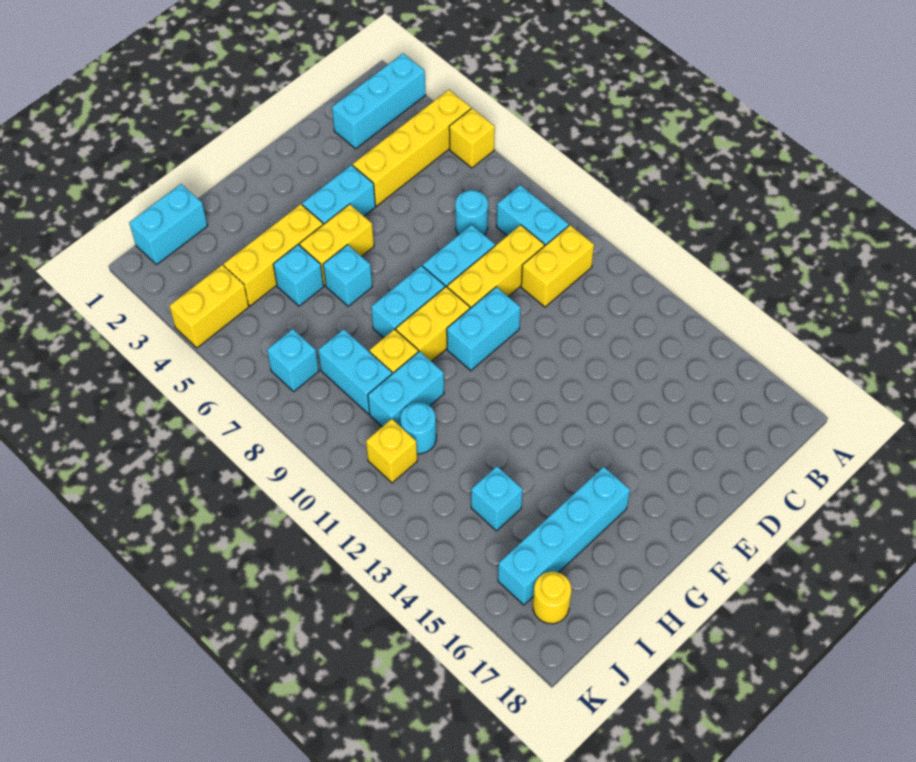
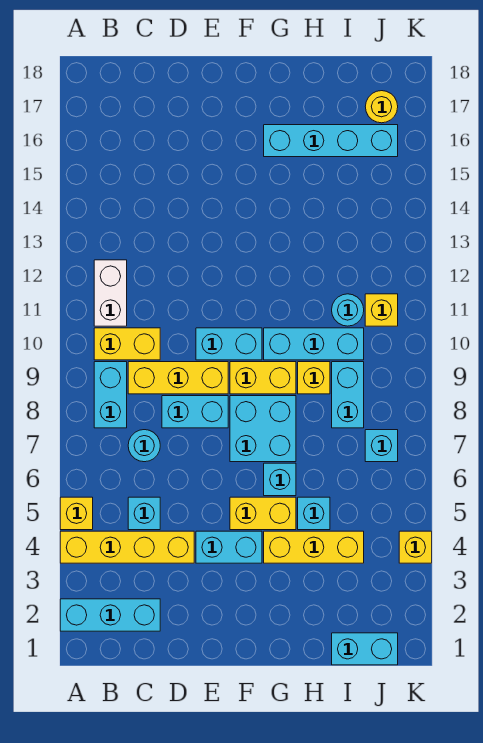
none -> white brick B11:B12 level 1
cyan brick F8:G8 level 1 -> cyan brick F7:G8 level 1
cyan brick H10:I10 level 1 -> cyan brick G10:I10 level 1
cyan brick I14 level 1 -> cyan brick C5 level 1
yellow brick J4:K4 level 1 -> yellow brick K4 level 1

